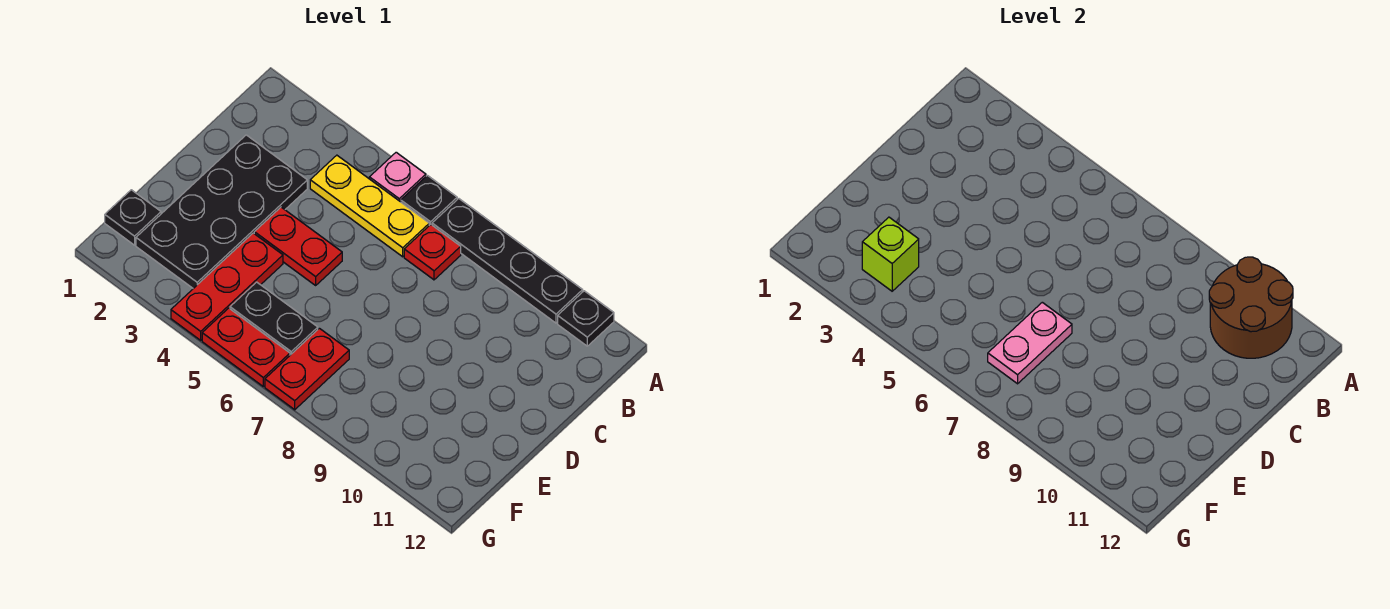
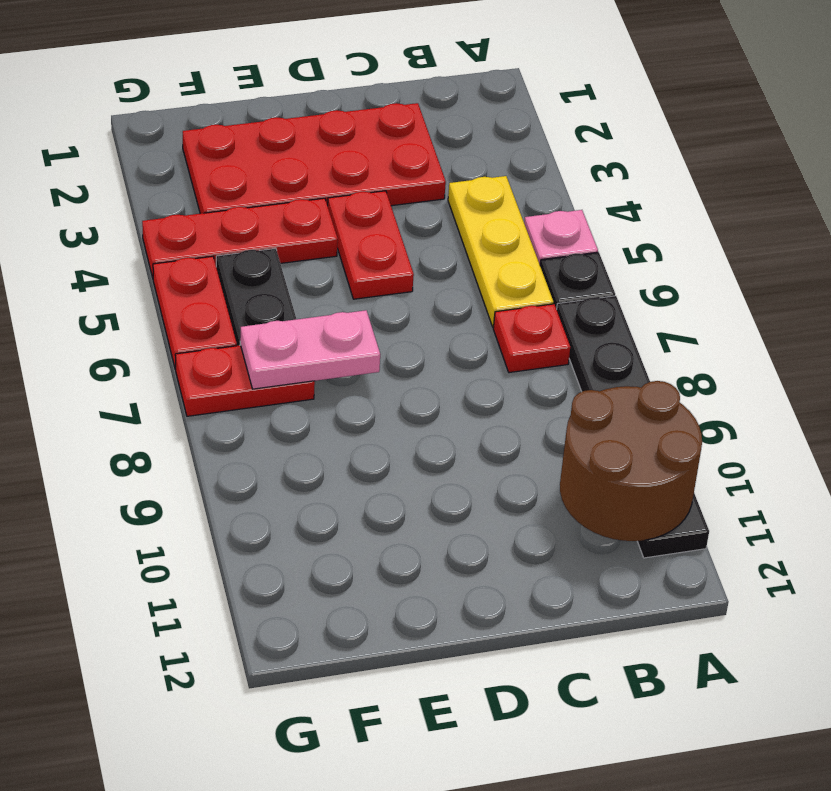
black plate C2:F3 level 1 -> red plate C2:F3 level 1
black plate F1 level 1 -> none
lime brick F3 level 2 -> none

